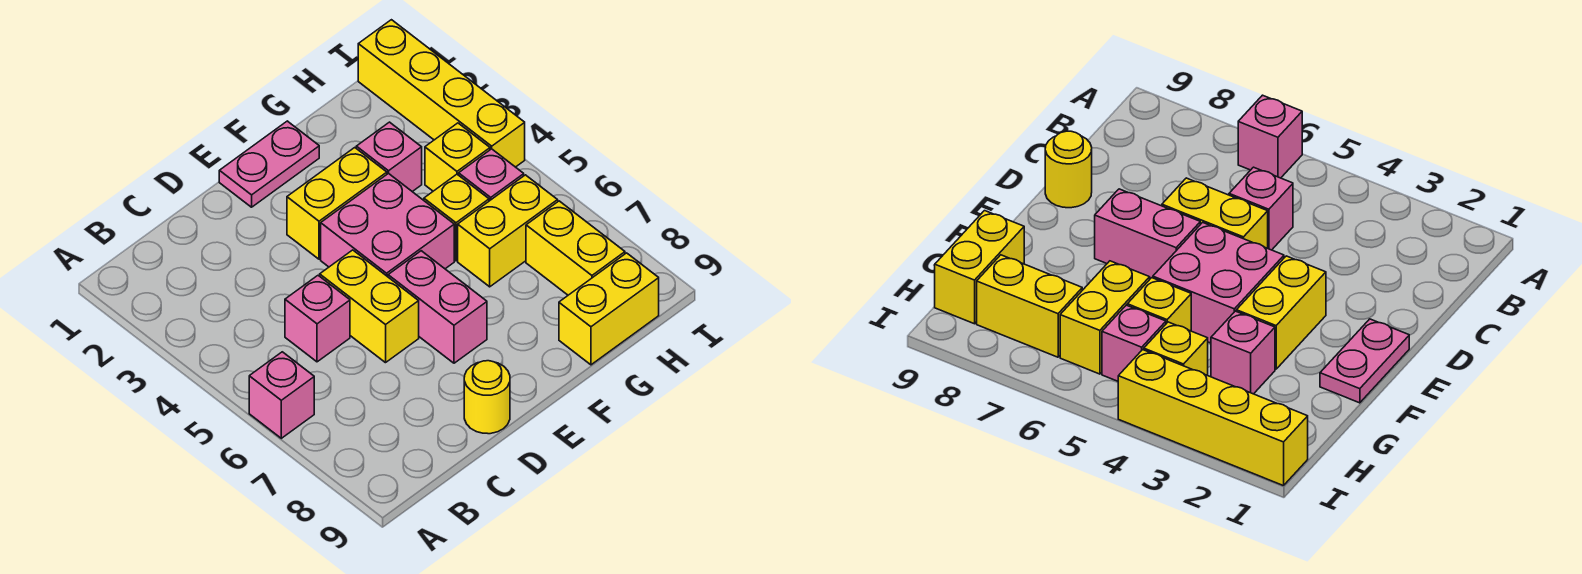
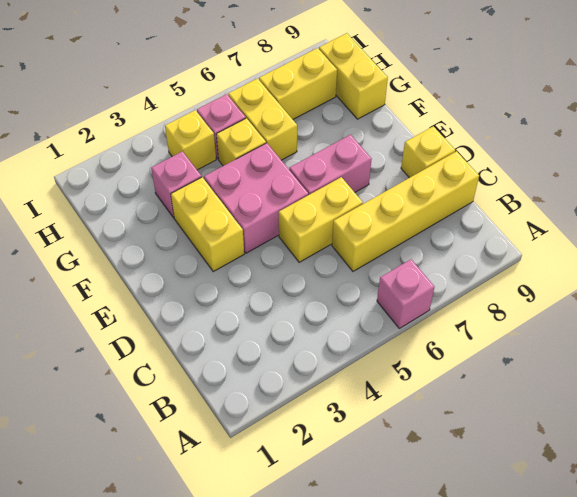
pink brick C5 level 1 -> none
yellow round brick D9 level 1 -> yellow brick D9 level 1
pink plate E1:F1 level 1 -> none
yellow brick I1:I4 level 1 -> yellow brick C6:C9 level 1

